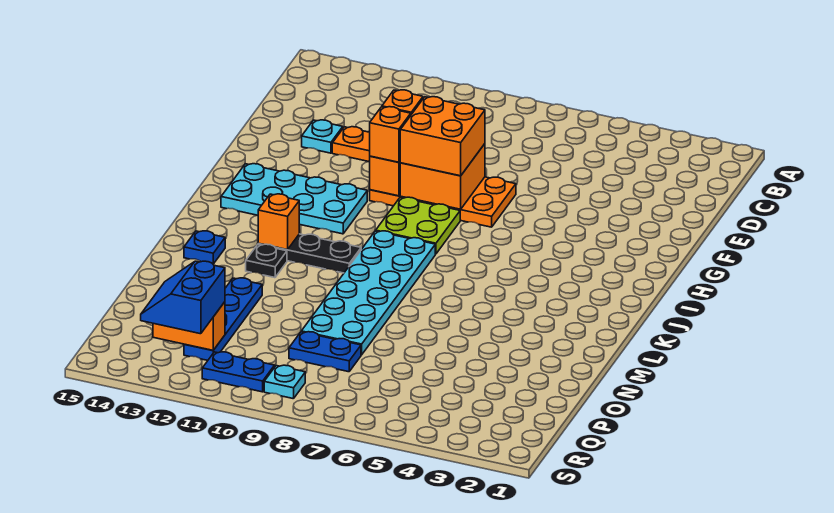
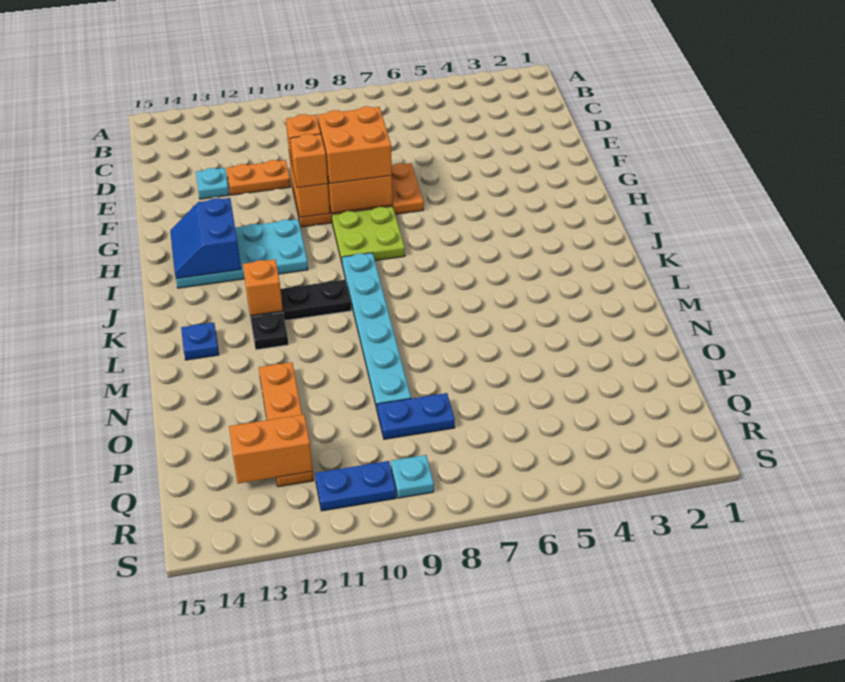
cyan plate J8:O9 level 1 -> cyan plate J9:O9 level 1
blue plate N12:Q12 level 1 -> orange plate N12:Q12 level 1
blue slope Q12:R13 level 3 top 12 -> blue slope H13:I14 level 2 top 13

